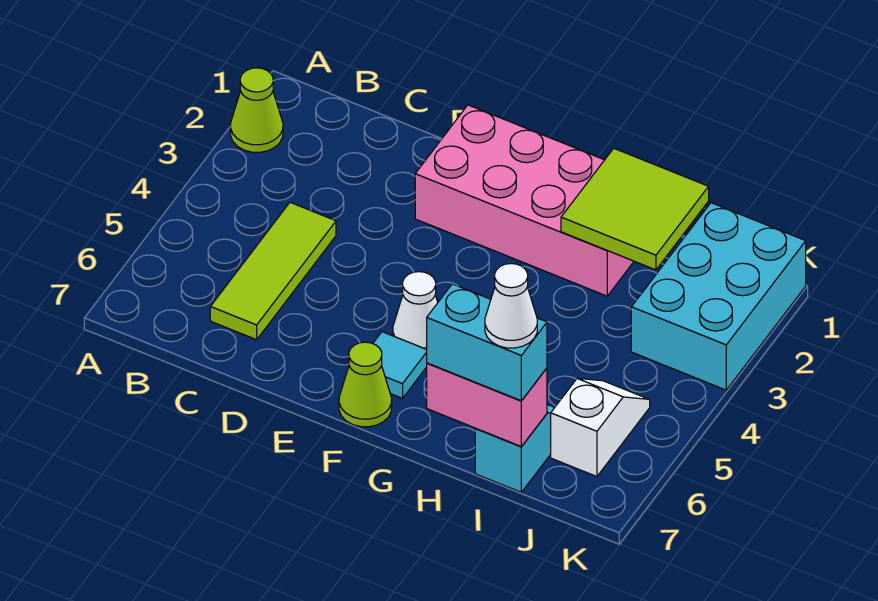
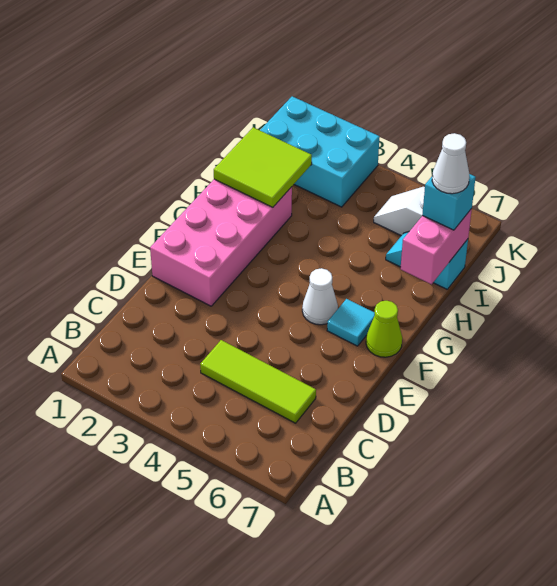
lime cone A2 level 1 -> none
cyan brick H7:I7 level 3 -> cyan brick I7 level 3

